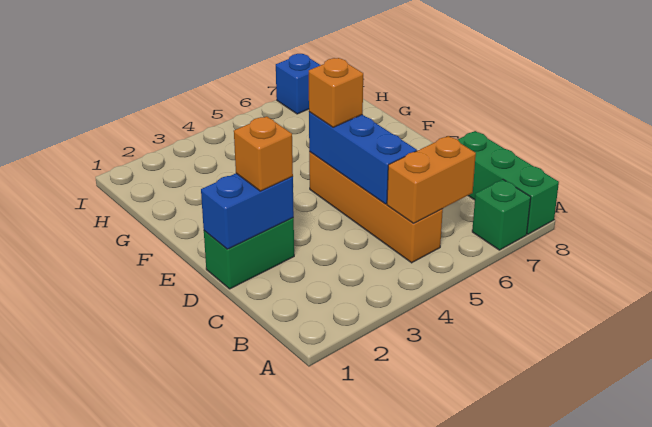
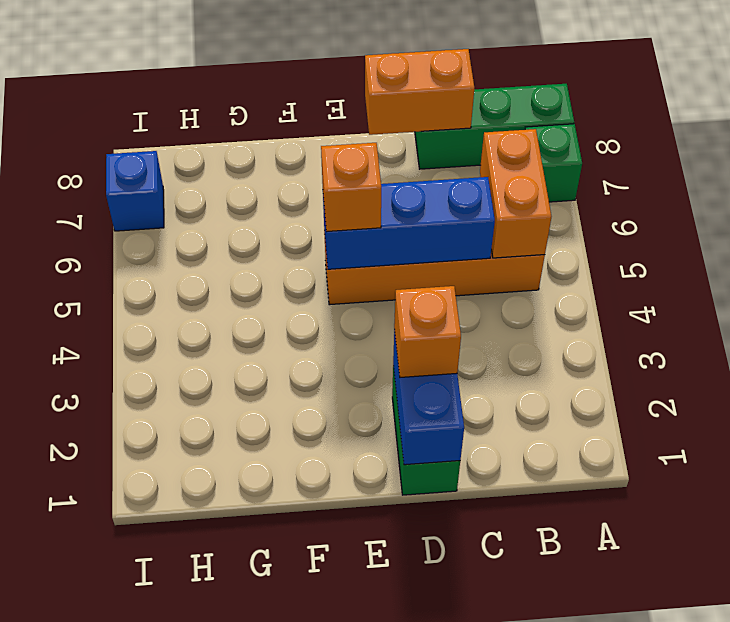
none -> orange brick C8:D8 level 2

